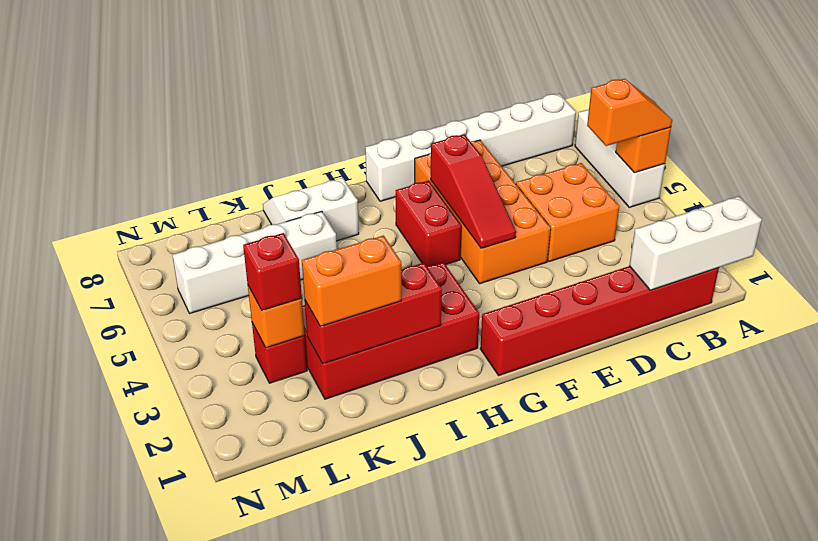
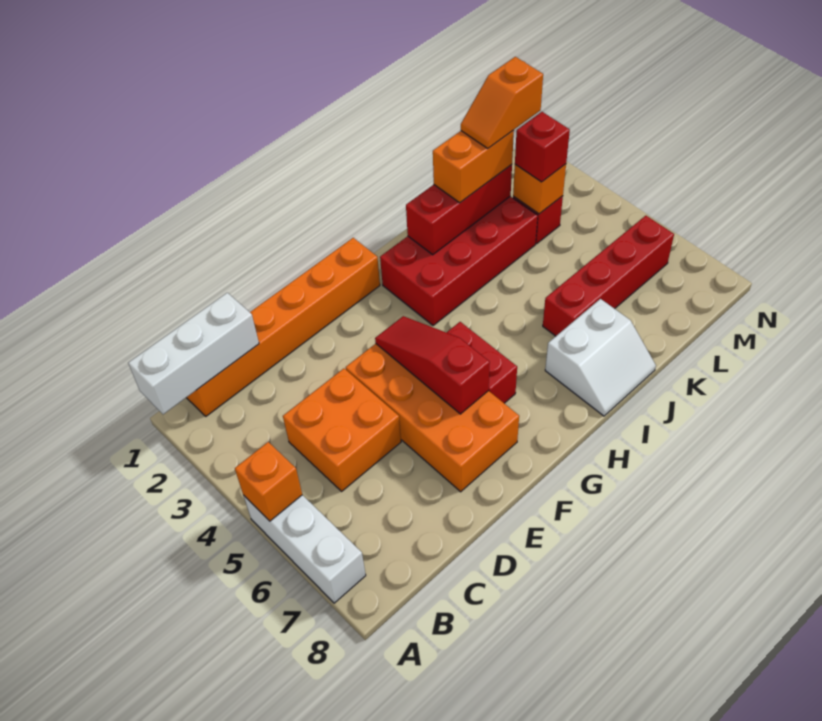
orange slope A5:B5 level 3 top B -> orange slope K2:L2 level 4 top L
red brick B1:G1 level 1 -> orange brick B1:G1 level 1
white brick B8:G8 level 1 -> none
white brick J6:M6 level 1 -> red brick J6:M6 level 1

